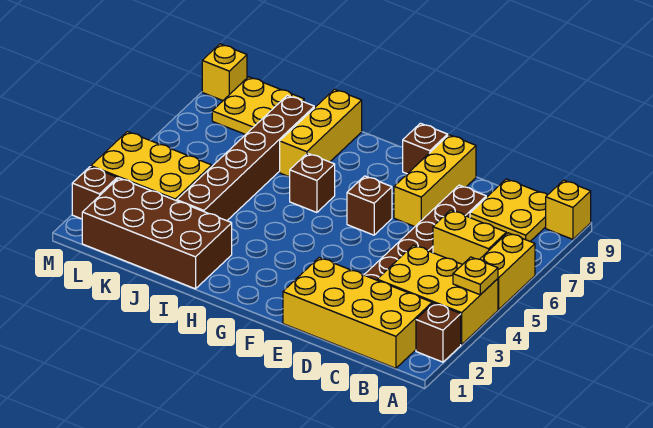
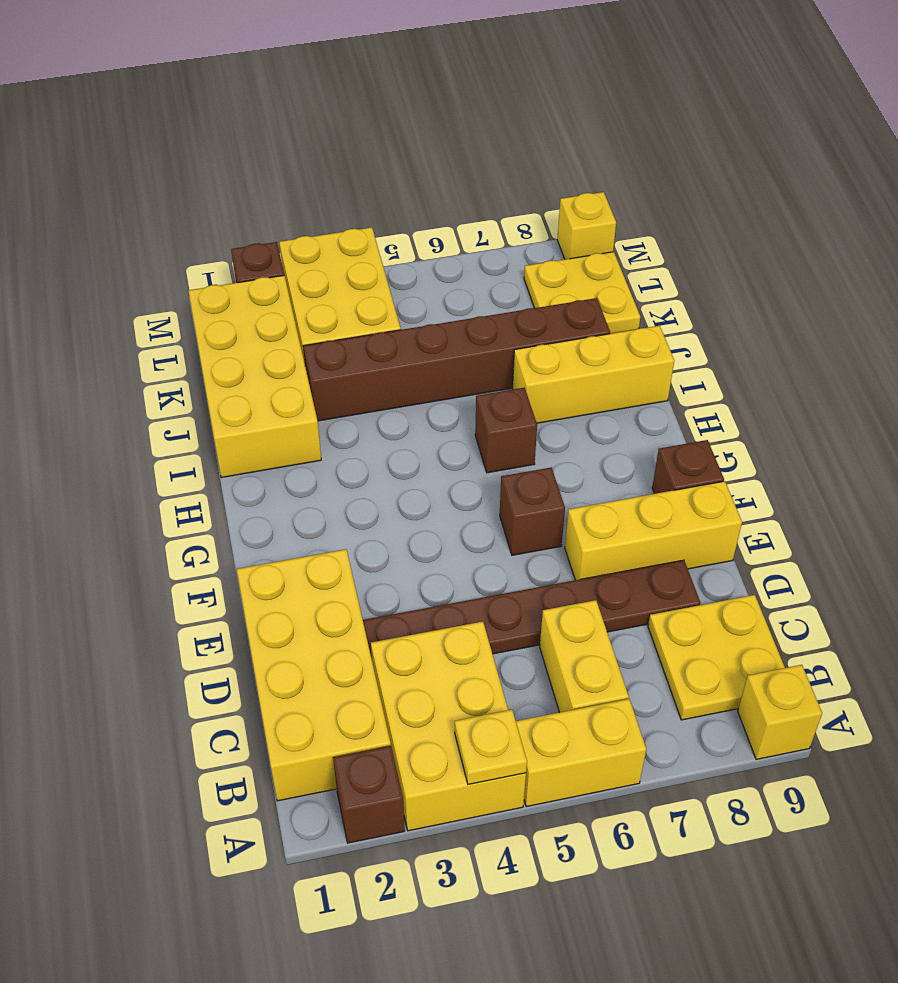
brown brick I1:L2 level 1 -> yellow brick I1:L2 level 1

